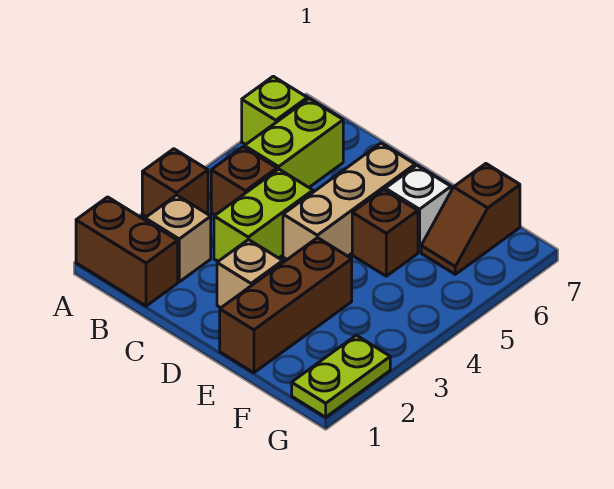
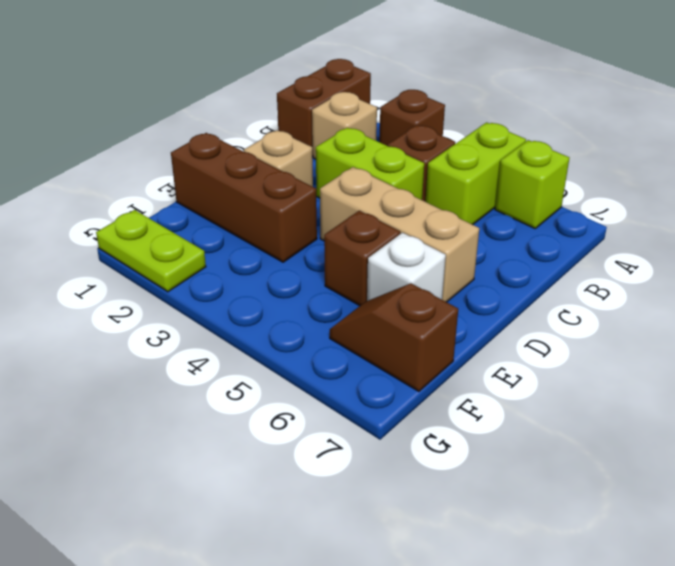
lime brick B5:B6 level 1 -> lime brick A5:B5 level 1

